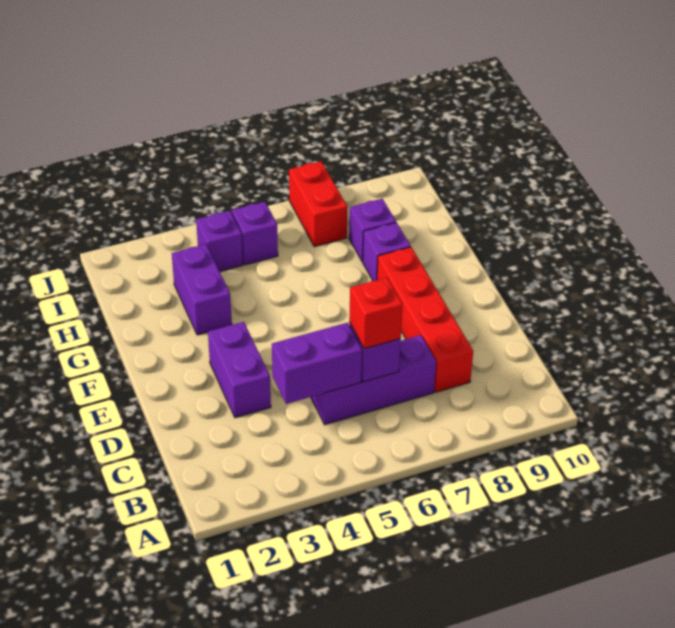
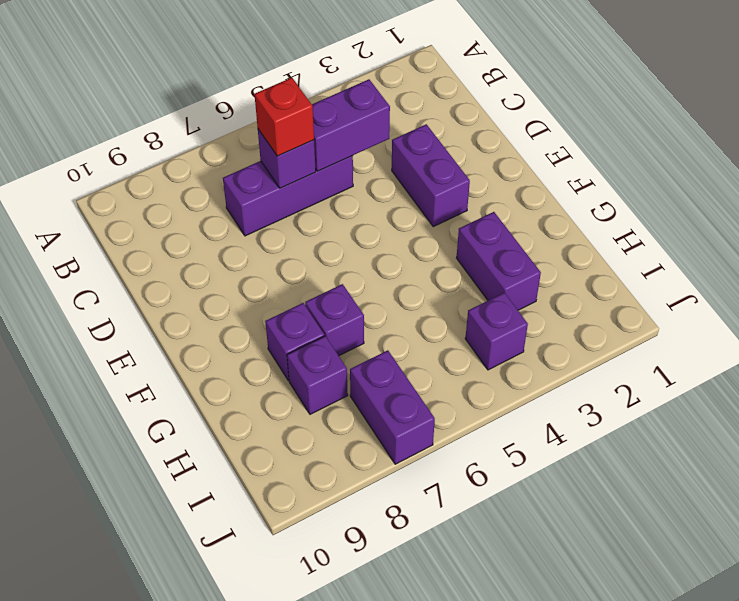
red brick C8:F8 level 1 -> none
purple brick I5 level 1 -> purple brick G7 level 1
red brick I7:J7 level 1 -> purple brick I7:J7 level 1

